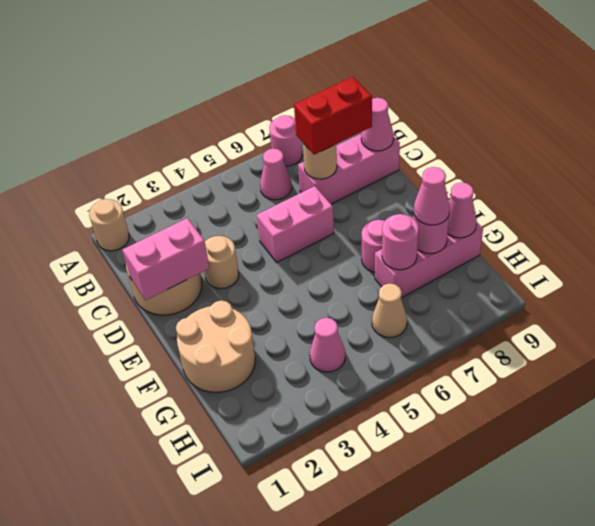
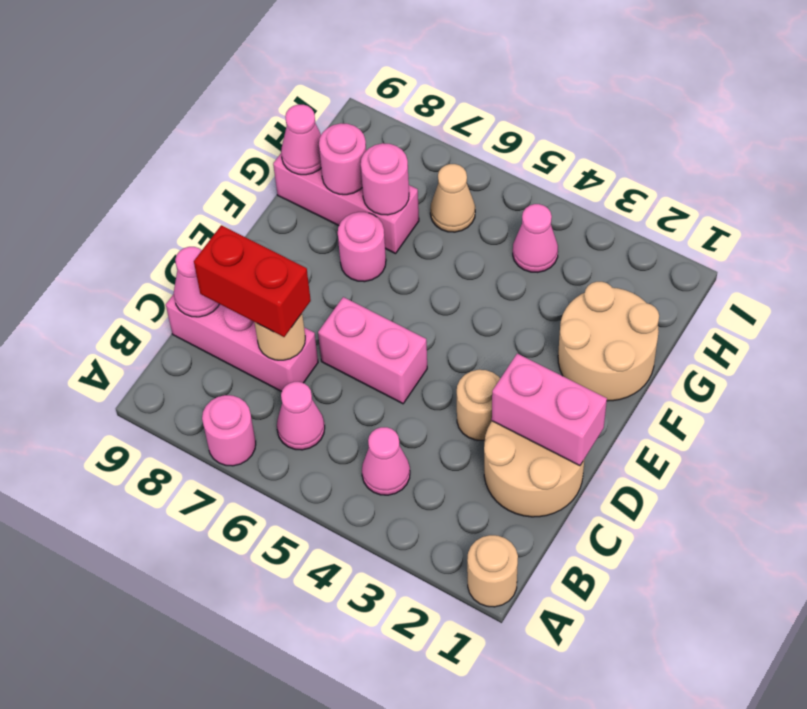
pink cone G8 level 3 -> pink cone B4 level 1

